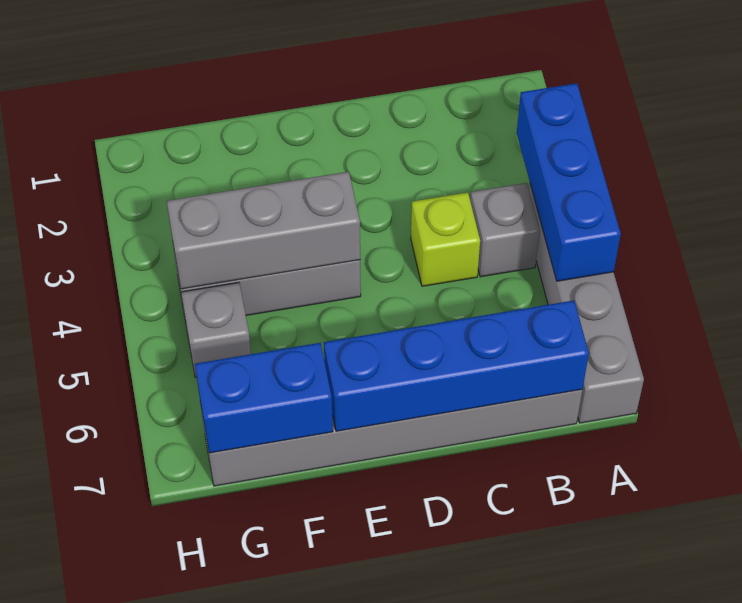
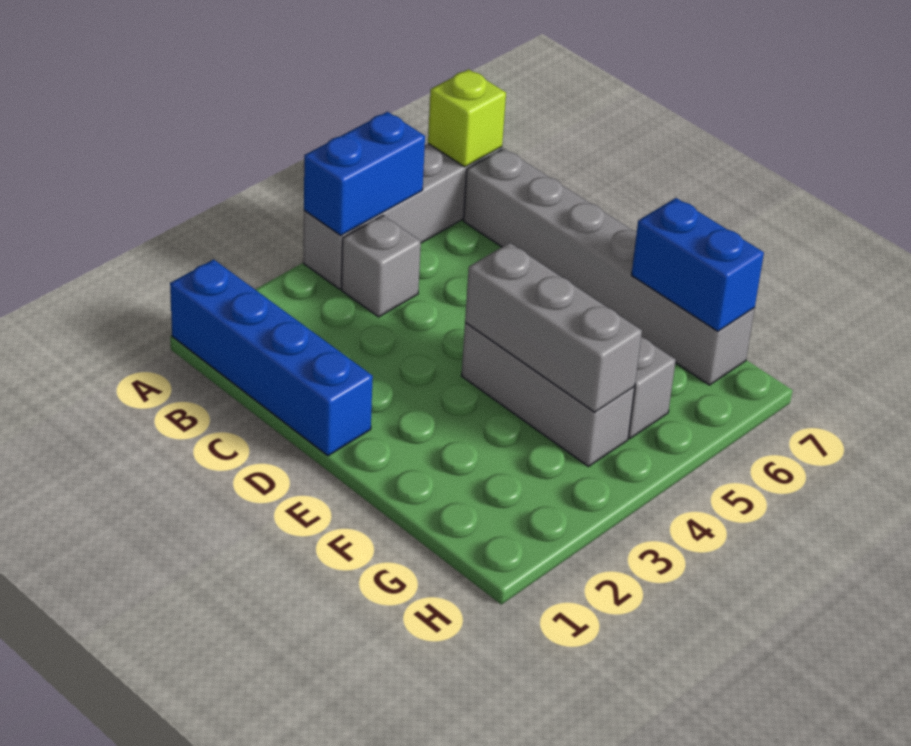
blue brick A3:A5 level 2 -> blue brick A4:A5 level 2
blue brick B7:E7 level 2 -> blue brick A1:D1 level 1
lime brick C4 level 1 -> lime brick A7 level 2

